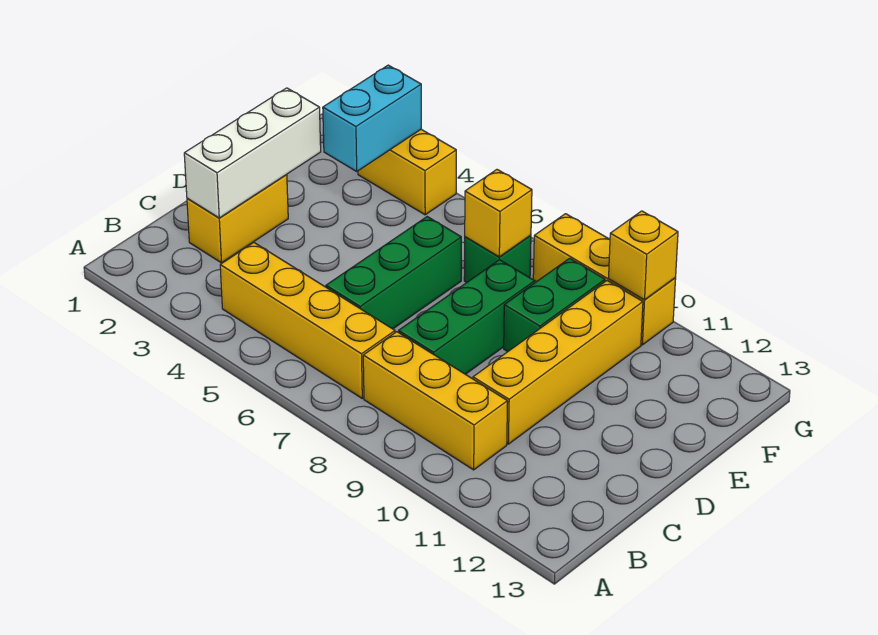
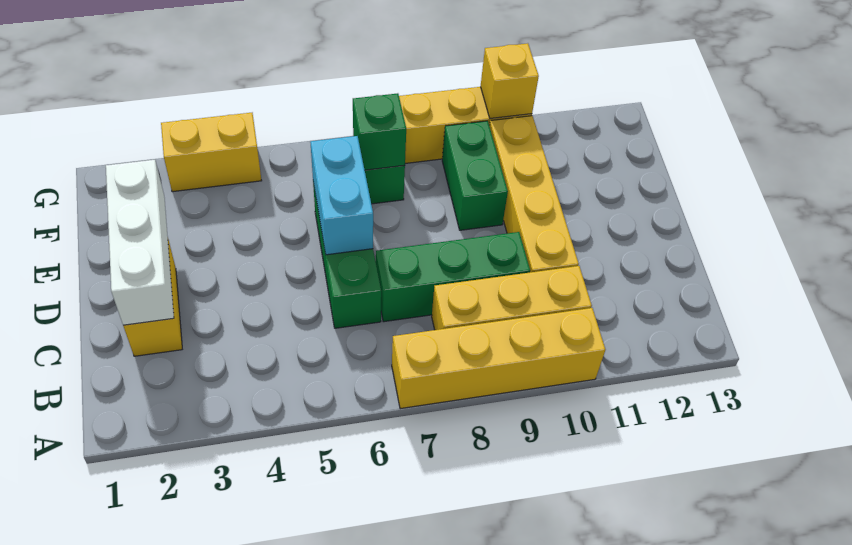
yellow brick B4:B7 level 1 -> yellow brick A7:A10 level 1
green brick C8:E8 level 1 -> green brick C7:C9 level 1
cyan brick F3:G3 level 2 -> cyan brick D6:E6 level 2
yellow brick F7 level 2 -> green brick F7 level 2

